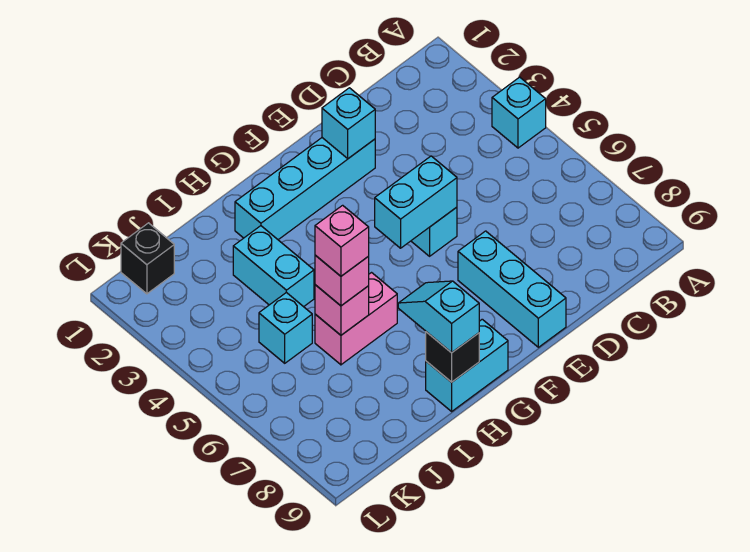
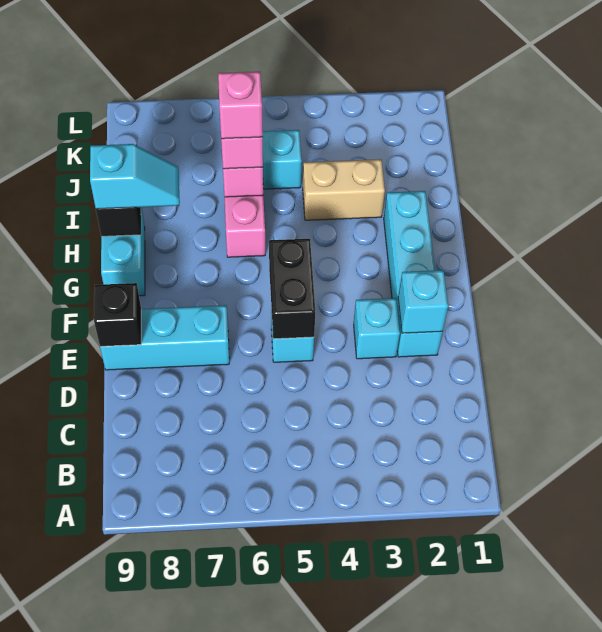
cyan brick A4 level 1 -> cyan brick E3 level 1
cyan brick E5:F5 level 2 -> black brick E5:F5 level 2
cyan brick I3:I4 level 1 -> tan brick I3:I4 level 1
black brick K1 level 1 -> black brick E9 level 2

